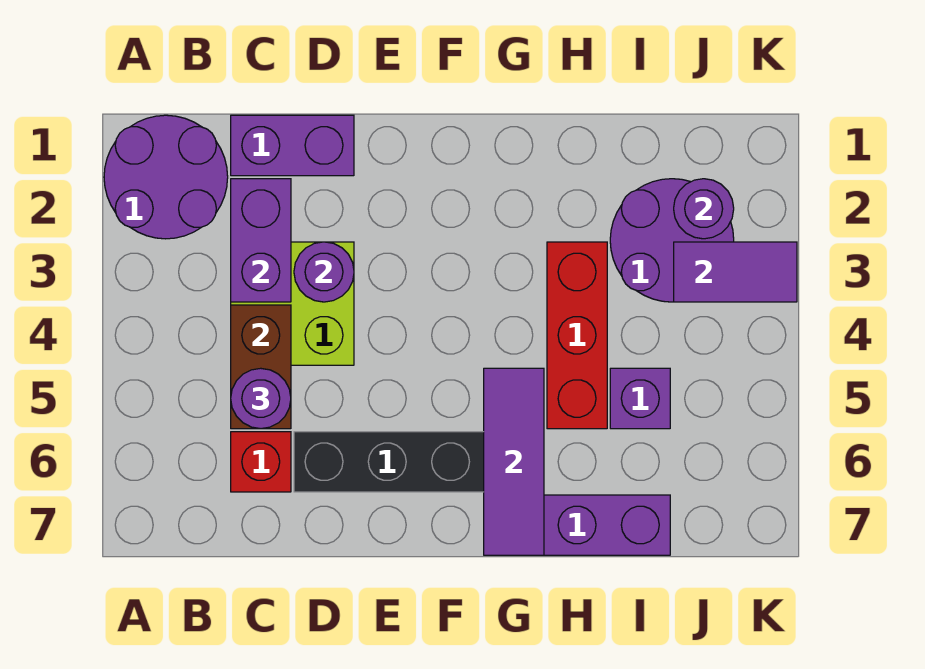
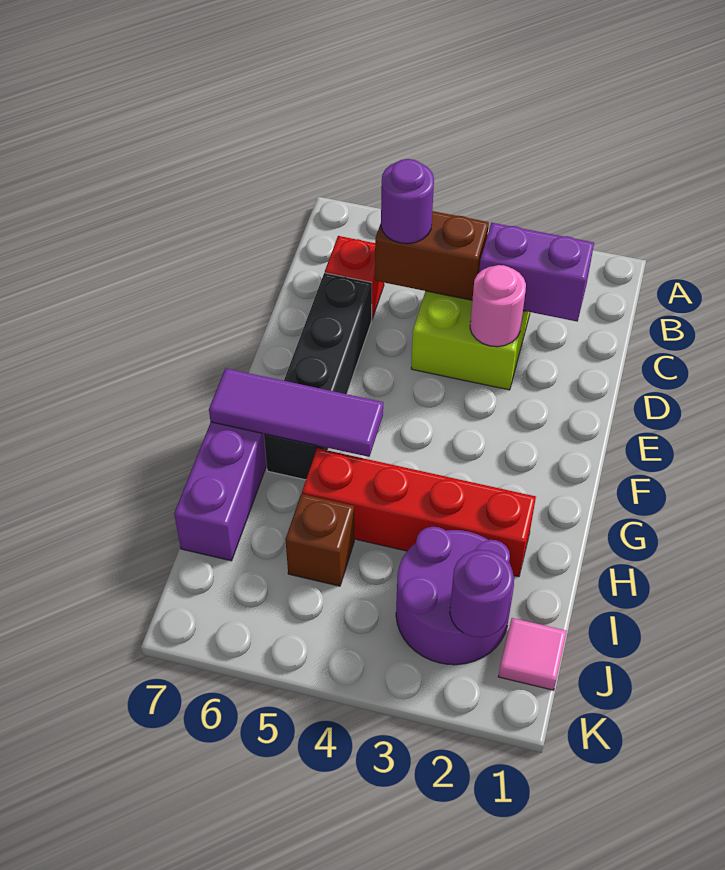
purple round brick A1:B2 level 1 -> none
purple brick C1:D1 level 1 -> none
purple round brick D3 level 2 -> pink round brick D3 level 2
red brick H3:H5 level 1 -> red brick H2:H5 level 1
purple brick I5 level 1 -> brown brick I5 level 1
none -> pink tile J1 level 1
purple tile J3:K3 level 2 -> none

